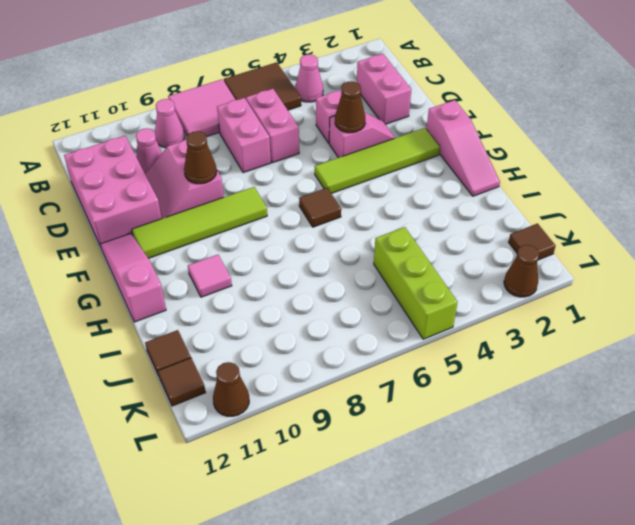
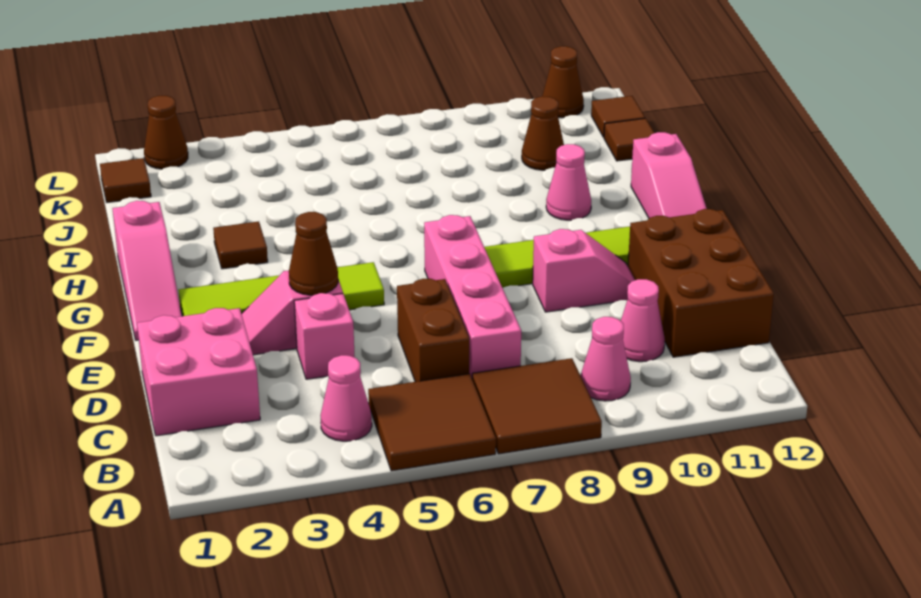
pink tile A7:B8 level 1 -> brown tile A7:B8 level 1
pink brick C2:D2 level 1 -> pink brick C1:D2 level 1
pink brick C6:D6 level 1 -> brown brick C6:D6 level 1
pink brick C7:D7 level 1 -> pink brick C7:F7 level 1
pink brick C11:E12 level 1 -> brown brick C11:E12 level 1
pink slope D9:E10 level 1 top 9 -> pink slope E9:E10 level 1 top 9
brown cone E9 level 2 -> brown cone J10 level 1
pink slope F1:H1 level 1 top F -> pink slope F1:H1 level 1 top H
brown tile G6 level 1 -> brown tile H3 level 1
pink tile H10 level 1 -> pink cone H10 level 1
lime brick J5:L5 level 1 -> none

